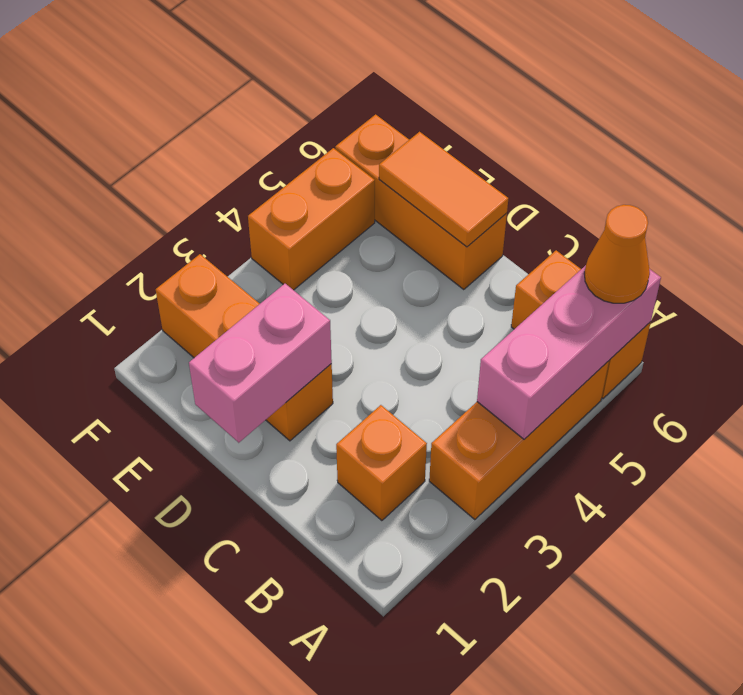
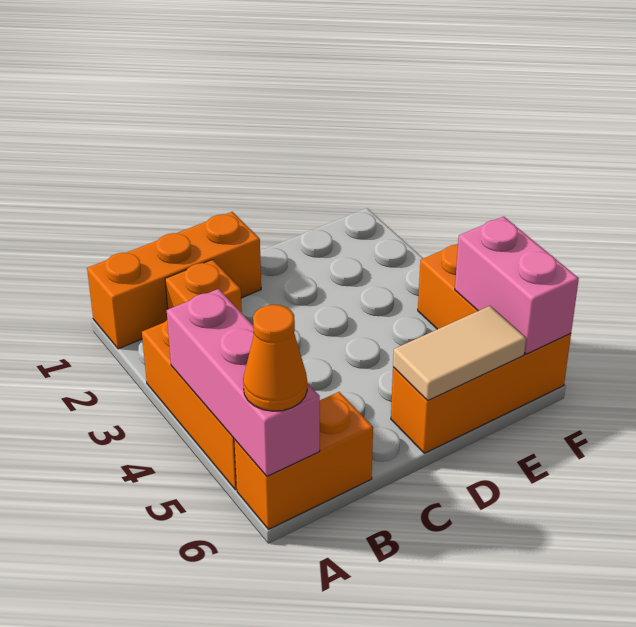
pink brick D1:D2 level 2 -> pink brick F5:F6 level 2
orange brick D2:F2 level 1 -> orange brick A1:C1 level 1
orange tile D6:E6 level 2 -> tan tile D6:E6 level 2

